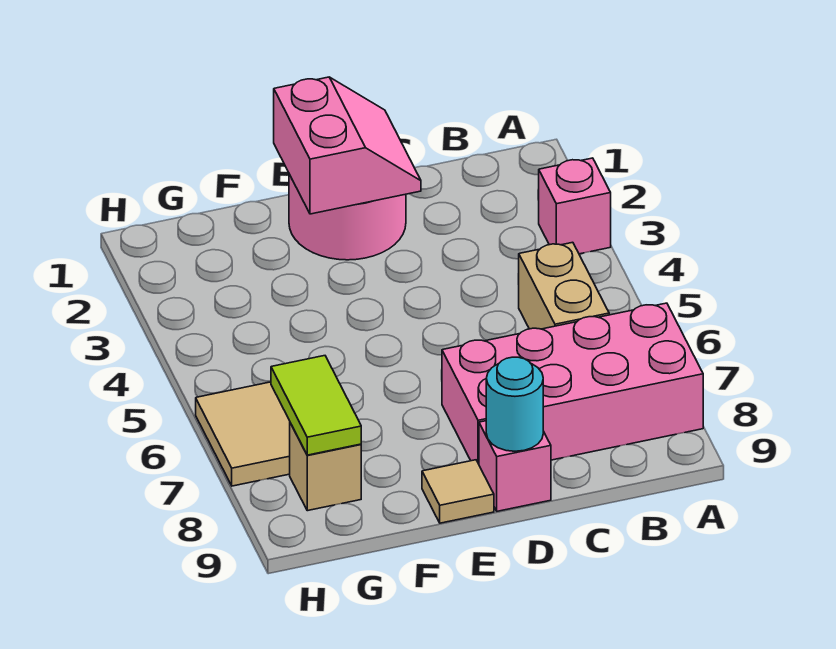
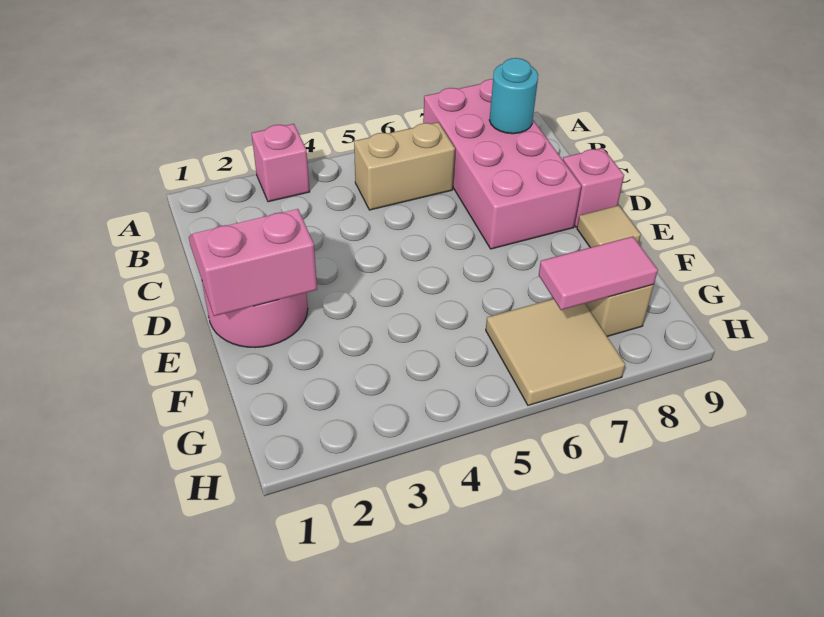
cyan round brick D9 level 2 -> cyan round brick B8 level 2
lime tile G7:G8 level 2 -> pink tile G7:G8 level 2

